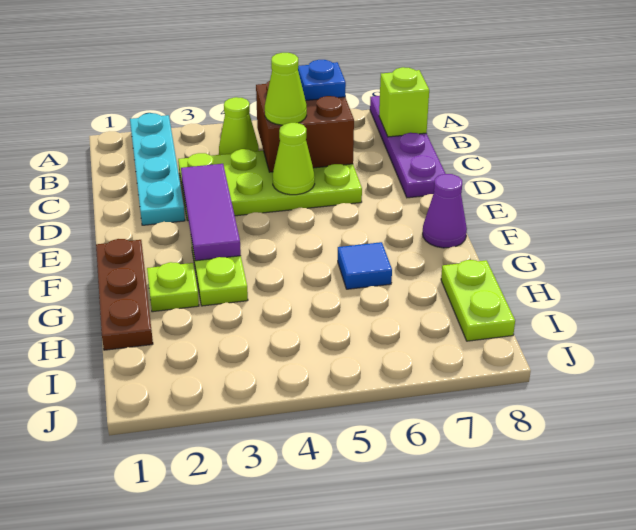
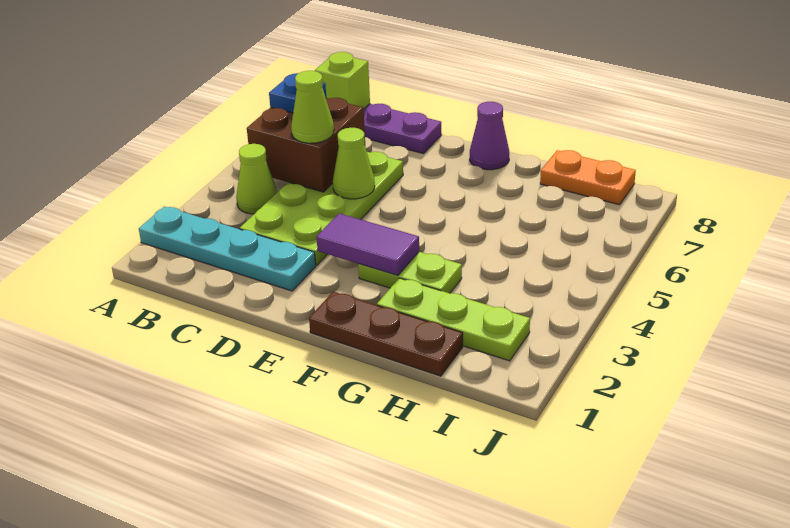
purple tile D3:F3 level 2 -> purple tile E3:F3 level 2
lime plate G2 level 1 -> lime plate G2:I2 level 1
blue tile G6 level 1 -> none
lime plate H8:I8 level 1 -> orange plate H8:I8 level 1

